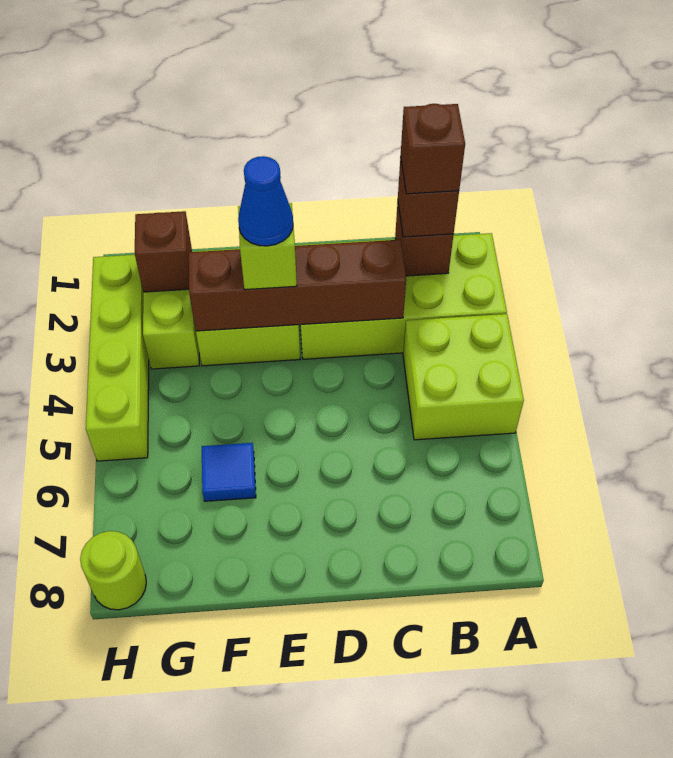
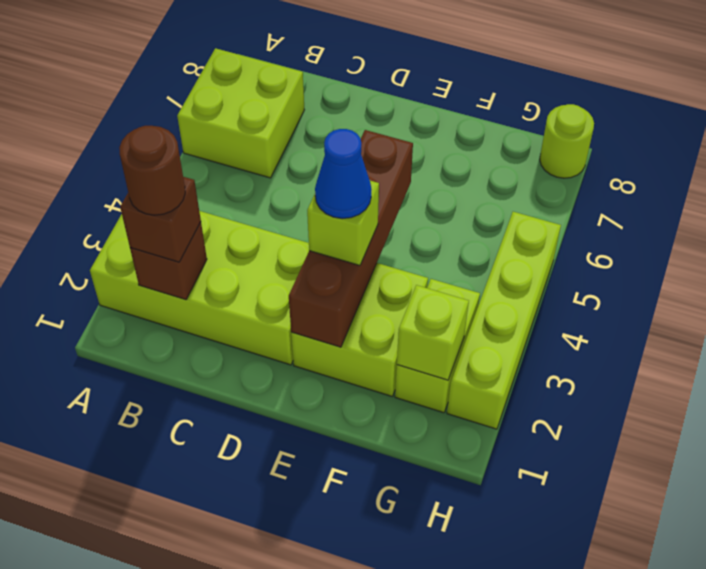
lime brick A4:B5 level 1 -> lime brick A6:B7 level 1
brown brick B2 level 4 -> brown round brick B2 level 4
brown brick C3:F3 level 2 -> brown brick E2:E5 level 2
blue tile F6 level 1 -> none
brown brick G2 level 2 -> lime brick G2 level 2

